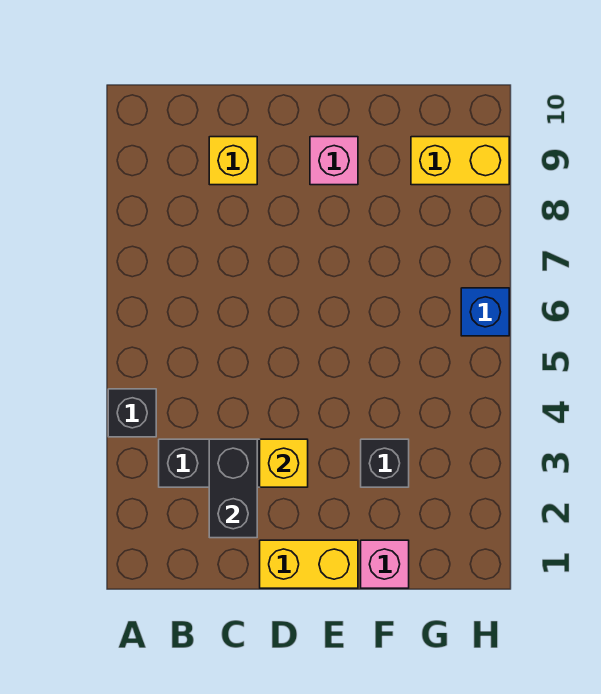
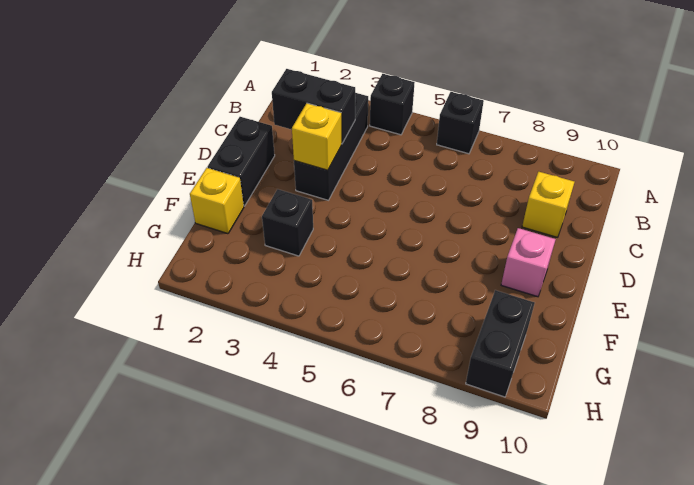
none -> black brick A6 level 1
yellow brick D1:E1 level 1 -> black brick D1:E1 level 1
pink brick F1 level 1 -> yellow brick F1 level 1
yellow brick G9:H9 level 1 -> black brick G9:H9 level 1
blue brick H6 level 1 -> none

